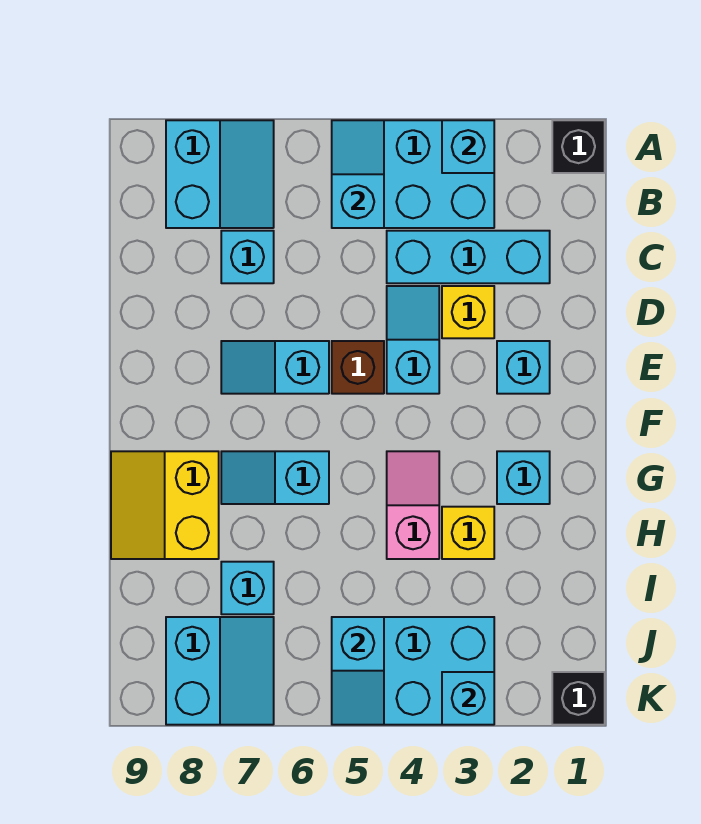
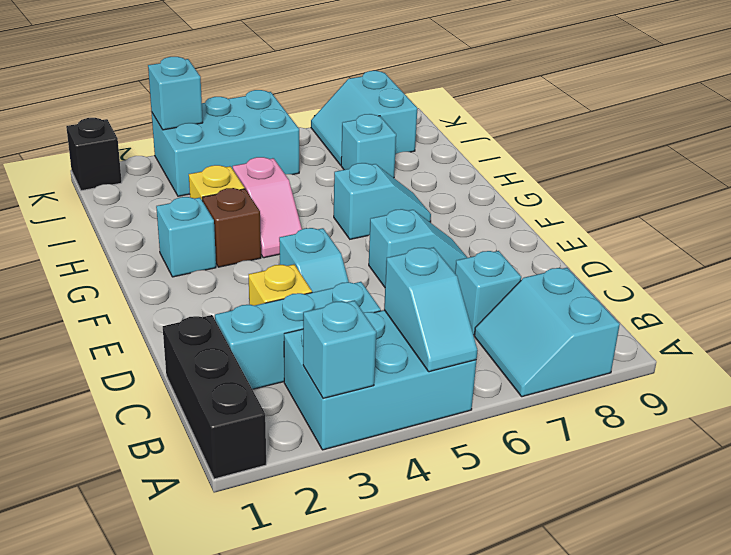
black brick A1 level 1 -> black brick A1:C1 level 1
cyan brick E2 level 1 -> none
brown brick E5 level 1 -> brown brick G3 level 1
yellow slope G8:H9 level 1 top 8 -> none
cyan slope J5:K5 level 2 top J -> none

